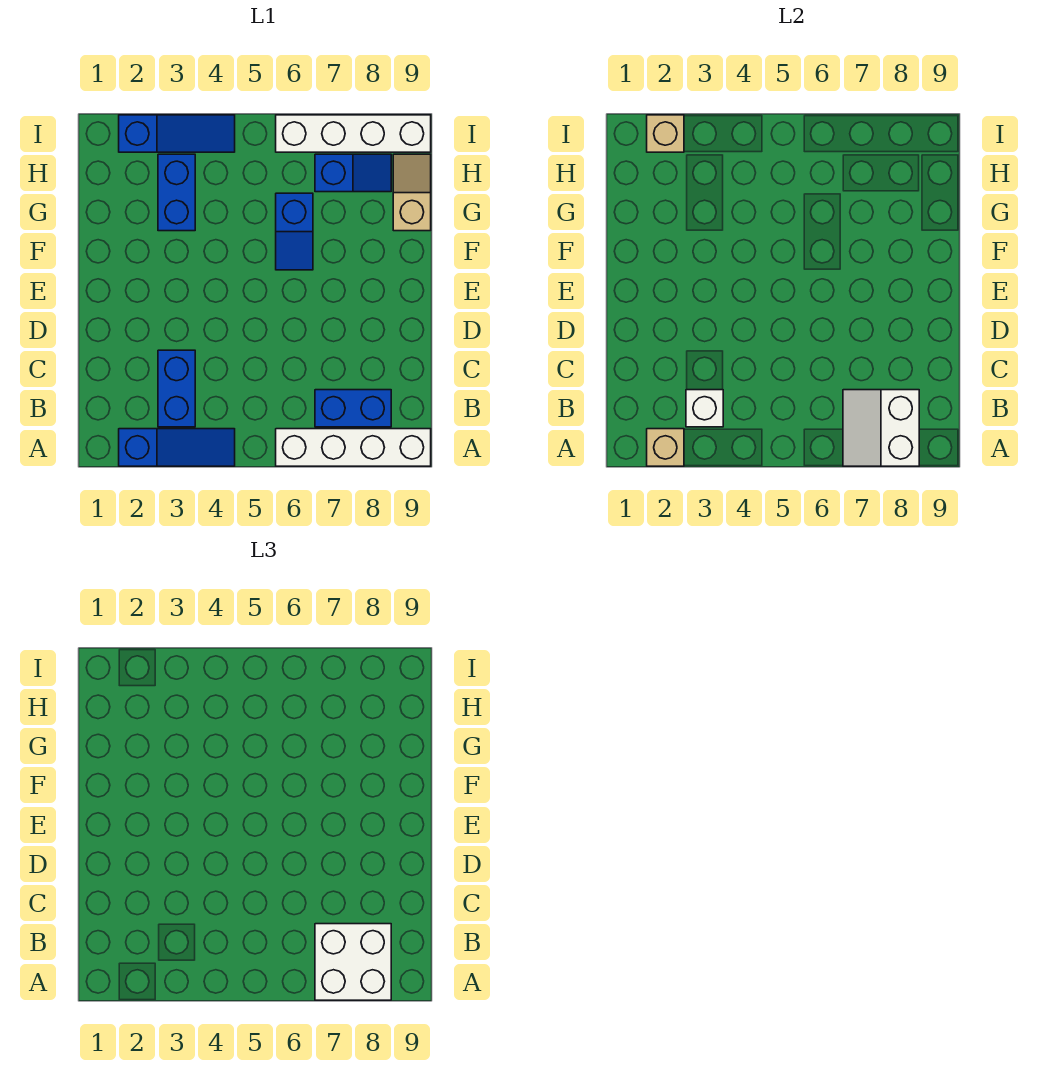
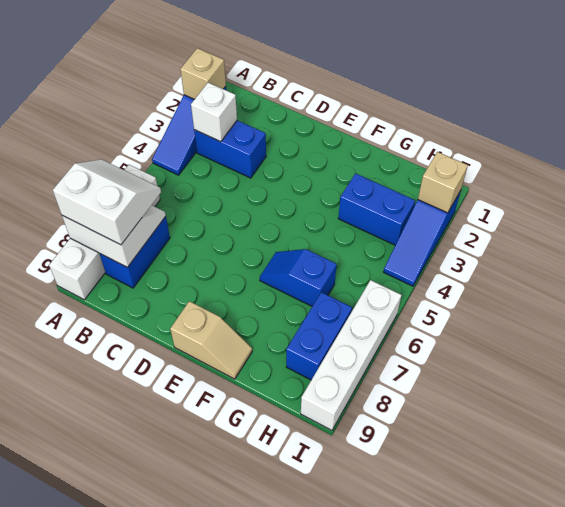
white brick A7:B8 level 3 -> white slope A7:B8 level 3 top 8
tan slope G9:H9 level 1 top G -> tan slope E9:F9 level 1 top E
blue slope H7:H8 level 1 top 7 -> blue brick H7:H8 level 1

